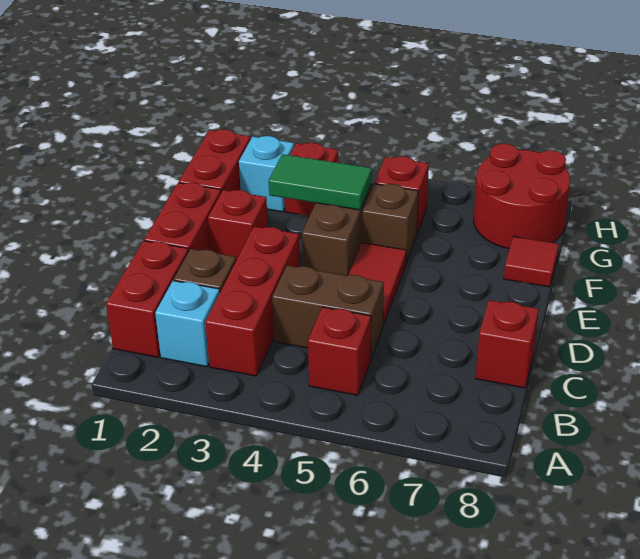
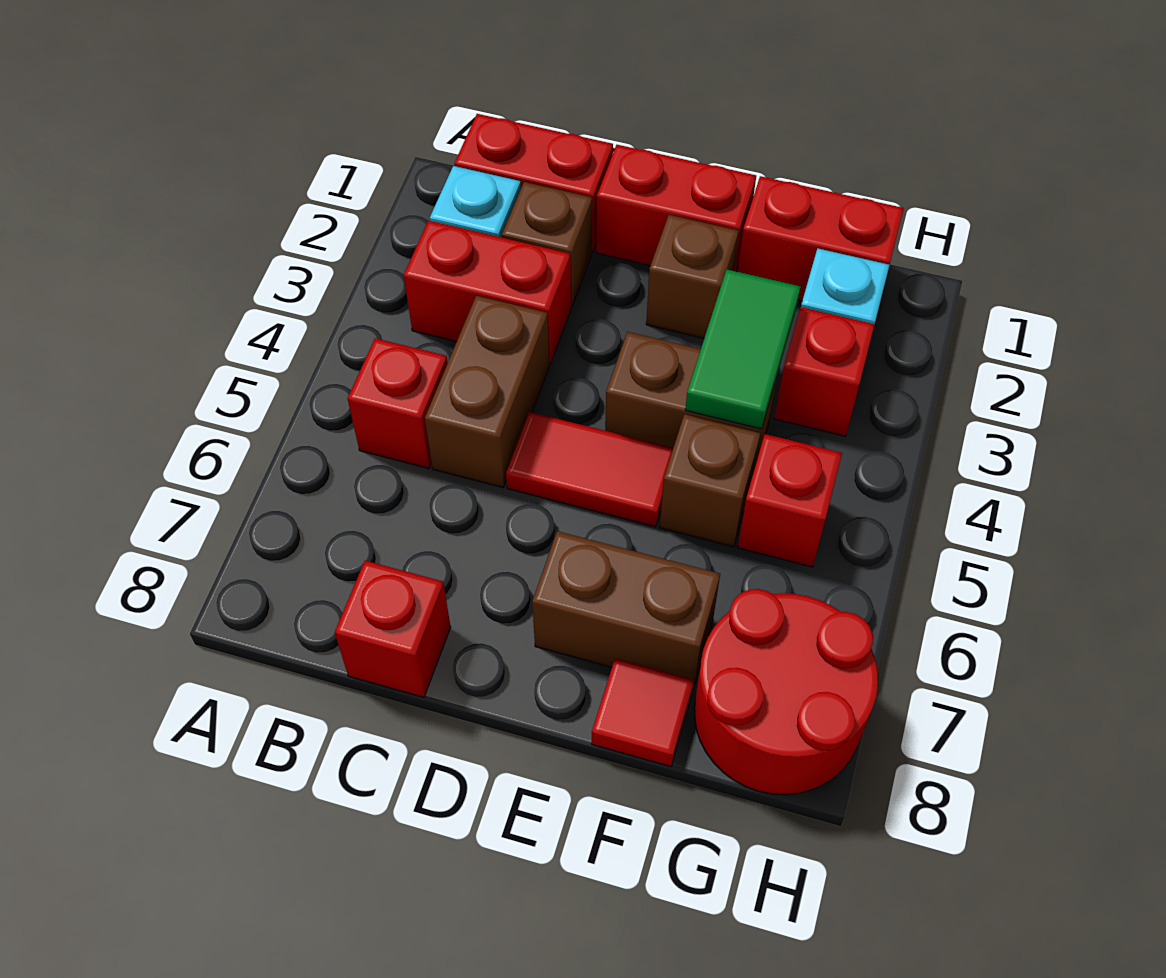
red brick B3:D3 level 1 -> red brick B3:C3 level 1
red brick E2 level 1 -> brown brick E2 level 1
none -> brown brick E7:F7 level 1

